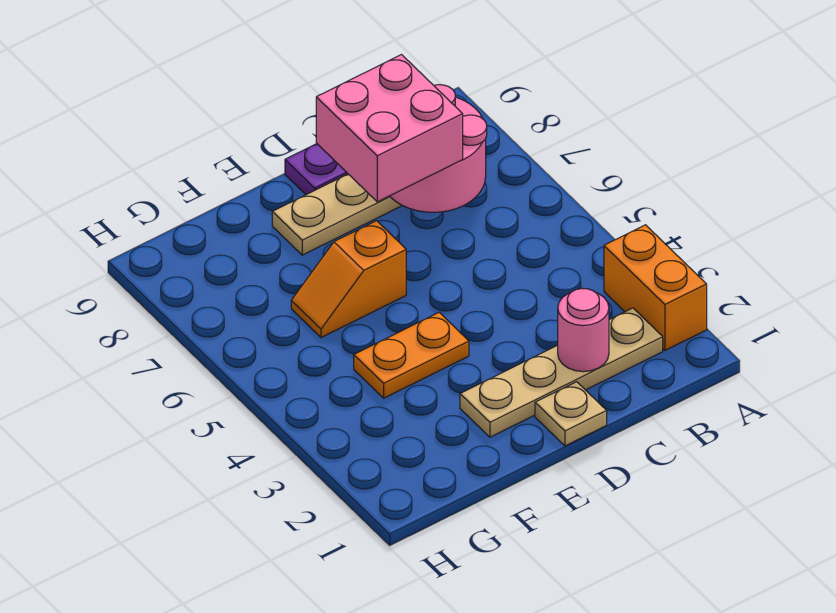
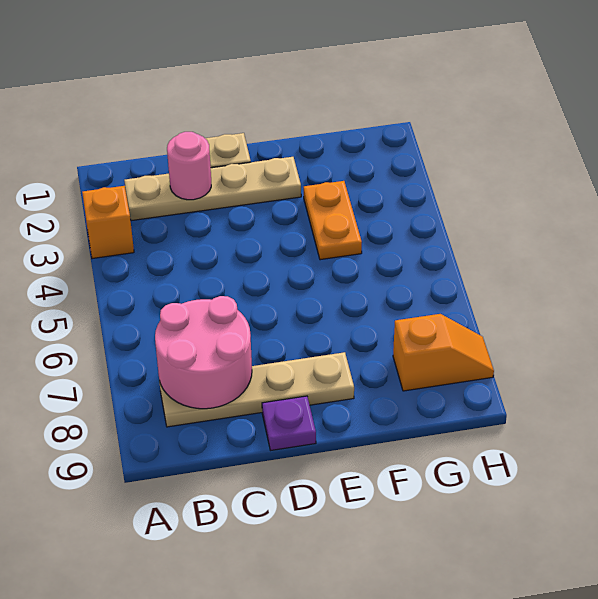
orange brick A2:A3 level 1 -> orange brick A3 level 1
pink brick C7:D8 level 3 -> none
orange plate E4:F4 level 1 -> orange plate F3:F4 level 1
orange slope E6:F6 level 1 top E -> orange slope G8:H8 level 1 top G

